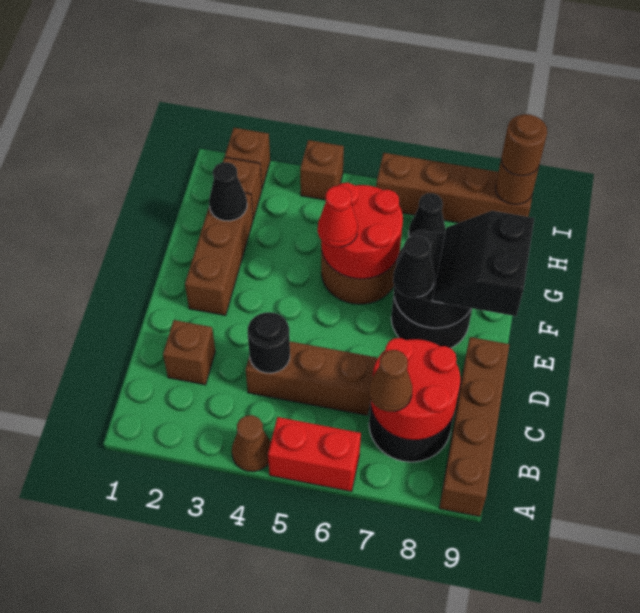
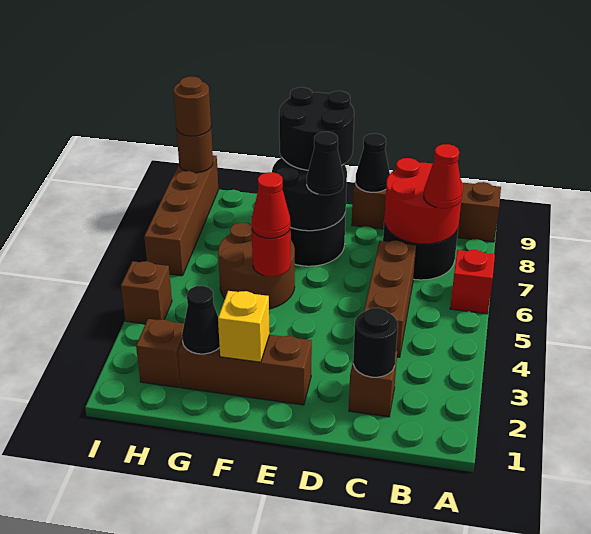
brown cone A4 level 1 -> none
red brick A5:A6 level 1 -> red brick A6 level 1
brown cone B7 level 3 -> red cone B7 level 3
black round brick C4 level 2 -> black round brick C2 level 2
black slope E8:F9 level 3 top 9 -> black round brick E8:F9 level 3
none -> yellow brick F2 level 2
red round brick F5:G6 level 2 -> red round brick F5 level 2
black cone H7 level 1 -> black cone D9 level 2
brown brick I2 level 1 -> none

